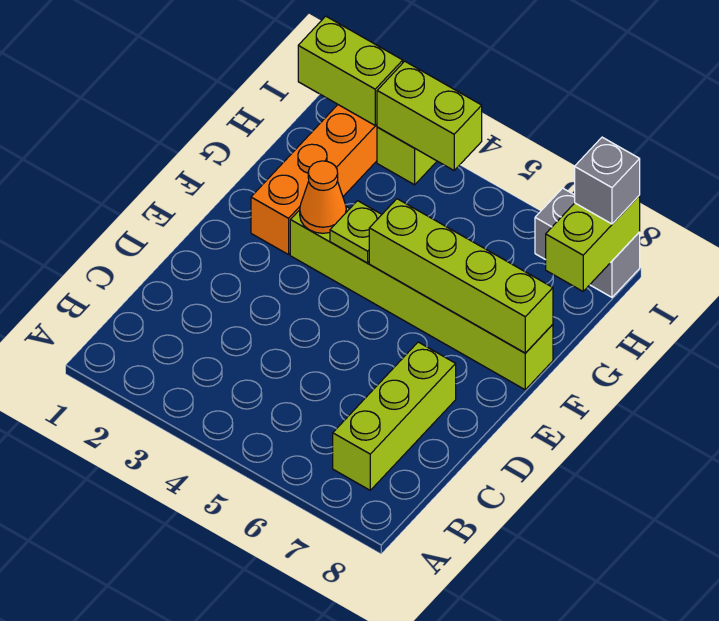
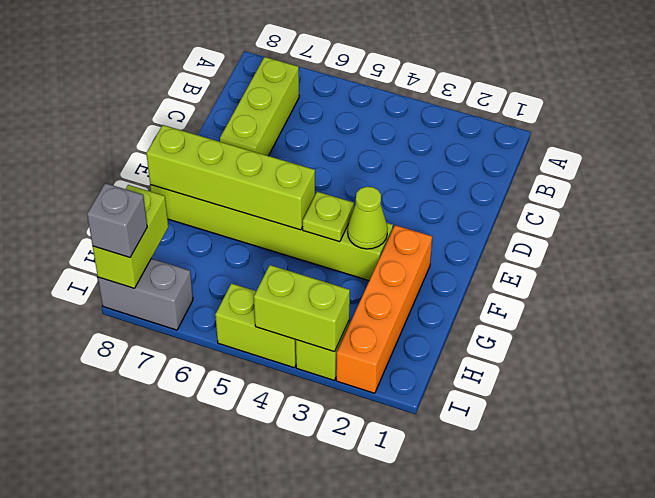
orange cone F3 level 2 -> lime cone F3 level 2
lime brick I1:I2 level 2 -> lime brick I4:I5 level 1

